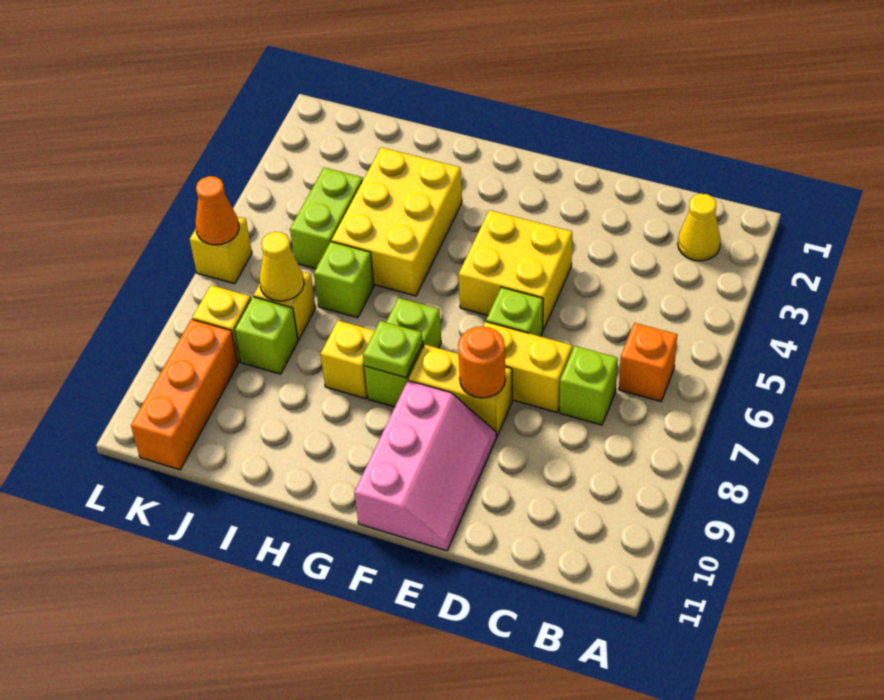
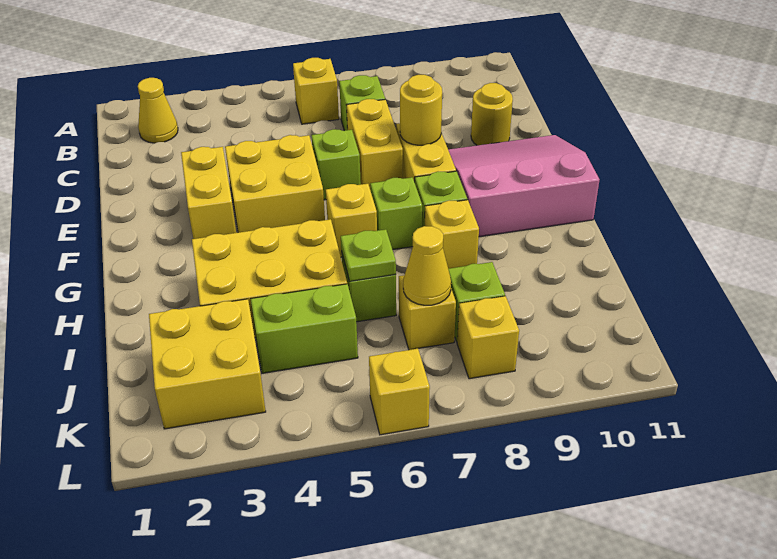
orange brick B6 level 1 -> yellow brick B6 level 1
none -> yellow round brick D10 level 1
none -> yellow brick E3:F3 level 1
orange round brick E8 level 2 -> yellow round brick E8 level 2
pink slope E9:F11 level 1 top F -> pink slope E9:G11 level 1 top G
none -> yellow brick G6 level 1
lime plate G8 level 2 -> lime plate I6 level 2
none -> yellow brick J2:K3 level 1
orange brick K9:K11 level 1 -> none
orange cone L6 level 2 -> none

